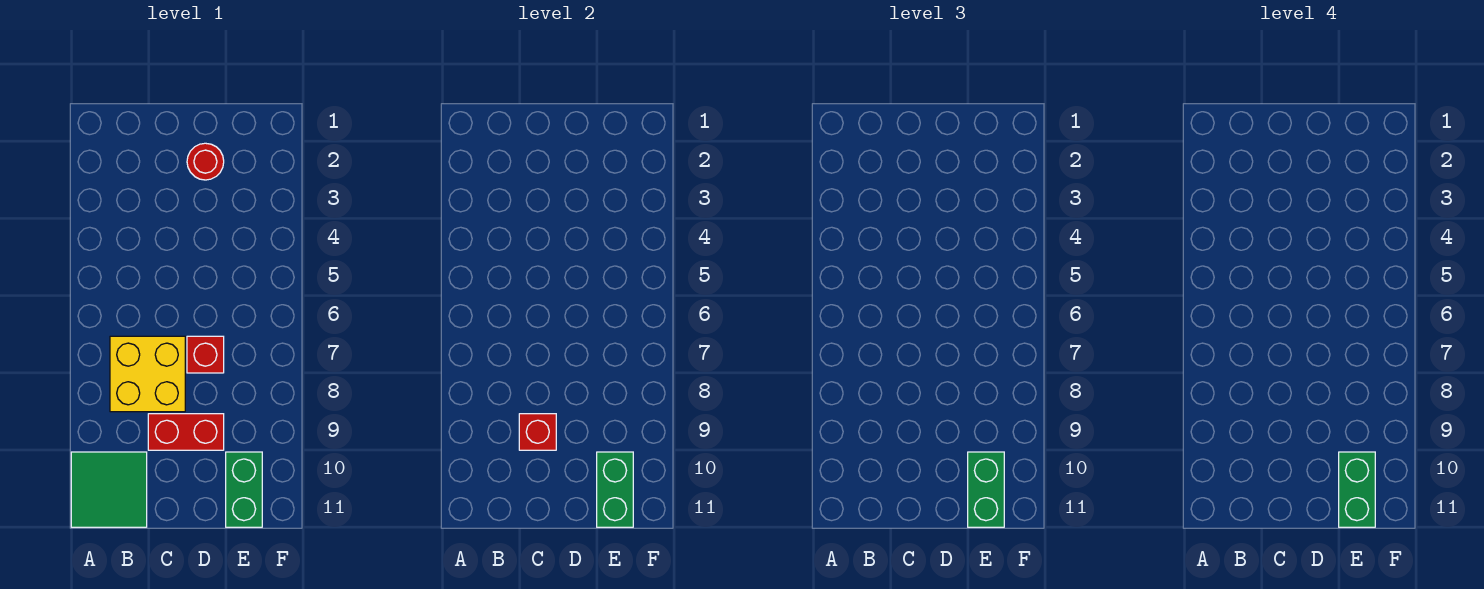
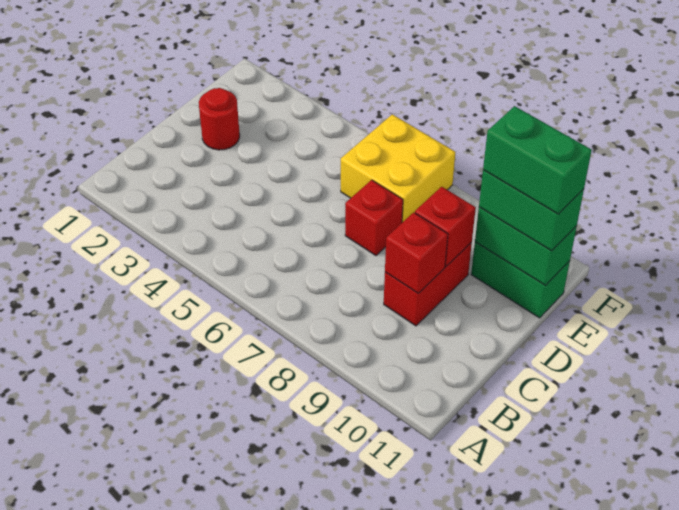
green tile A10:B11 level 1 -> none
yellow brick B7:C8 level 1 -> yellow brick E6:F7 level 1
none -> red brick D9 level 2

